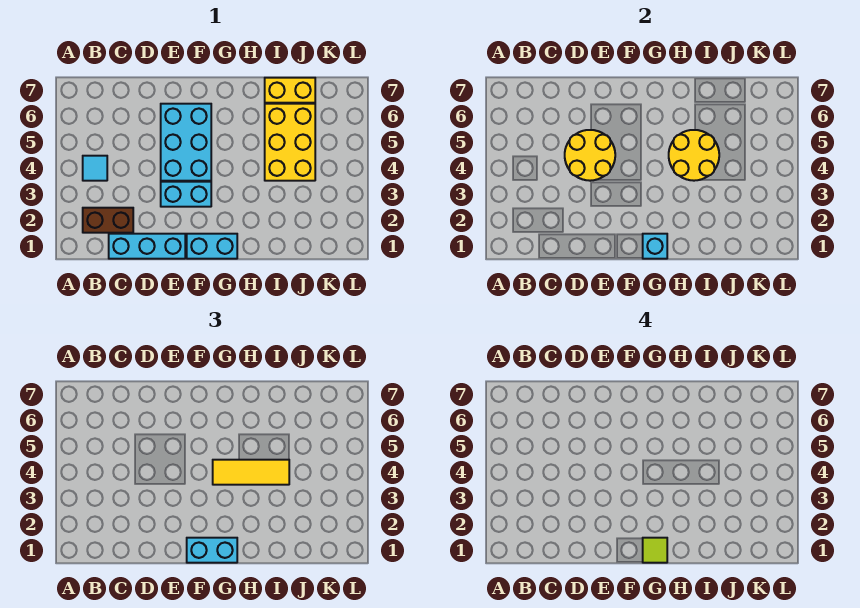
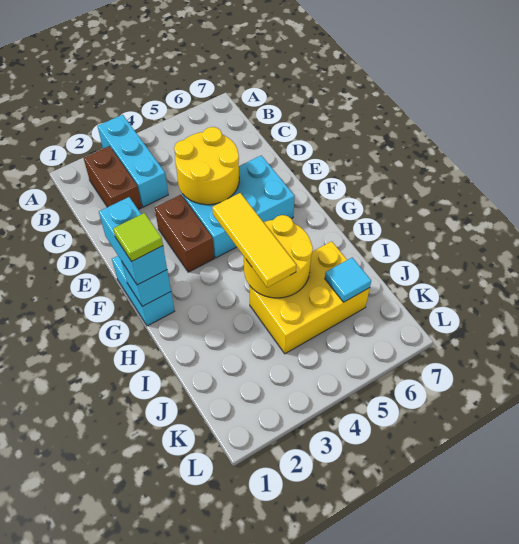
cyan tile B4 level 1 -> cyan tile J6 level 2
cyan brick C1:E1 level 1 -> cyan brick A3:C3 level 1
cyan brick E3:F3 level 1 -> brown brick E3:F3 level 1
yellow brick I7:J7 level 1 -> none

